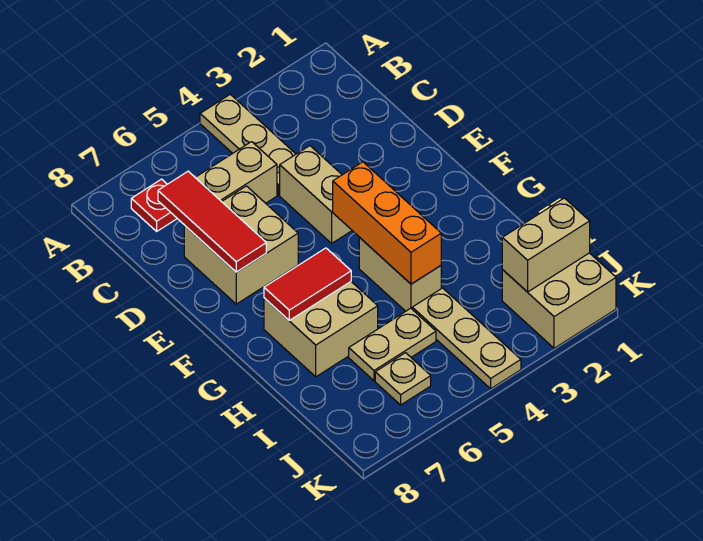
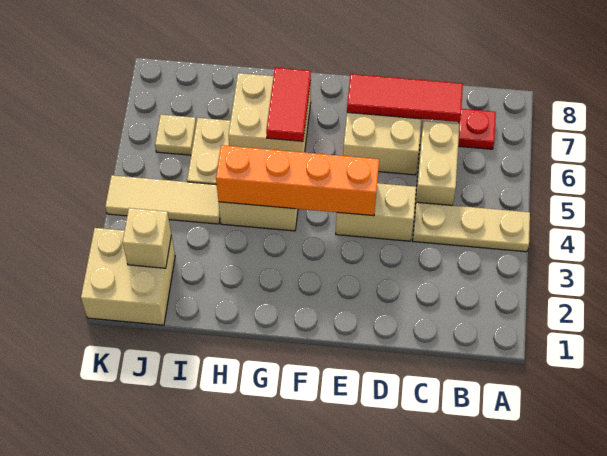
orange brick F4:H4 level 2 -> orange brick E4:H4 level 2
tan plate I4:K4 level 1 -> tan tile I4:K4 level 1
tan brick J1:J2 level 2 -> tan brick J2 level 2

